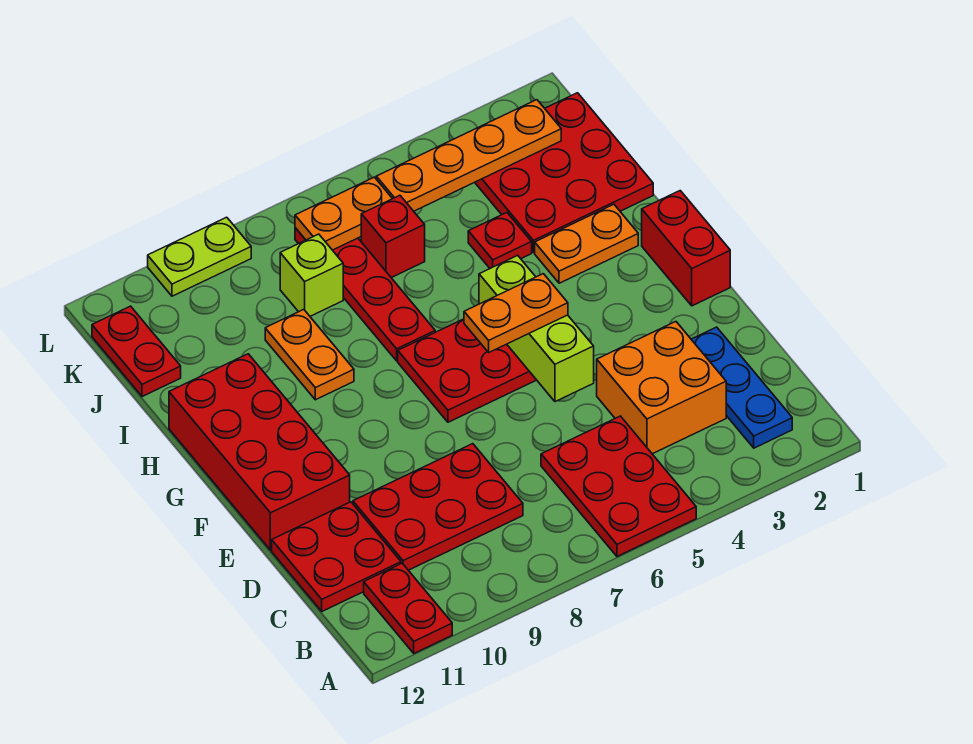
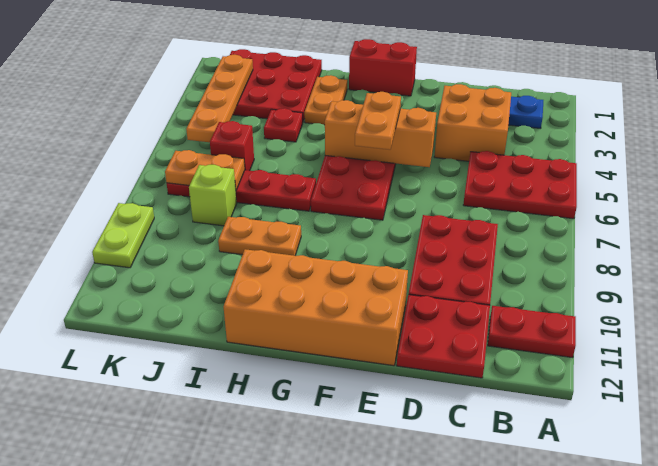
lime brick E5:G5 level 2 -> orange brick E5:G5 level 2
red brick E11:H12 level 1 -> orange brick E11:H12 level 1
red plate J12:K12 level 1 -> none
orange plate K6:K7 level 2 -> orange plate J7:K7 level 2

